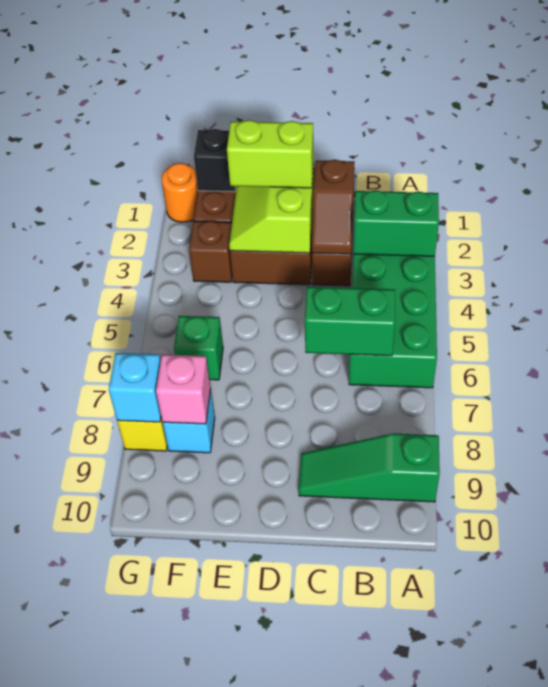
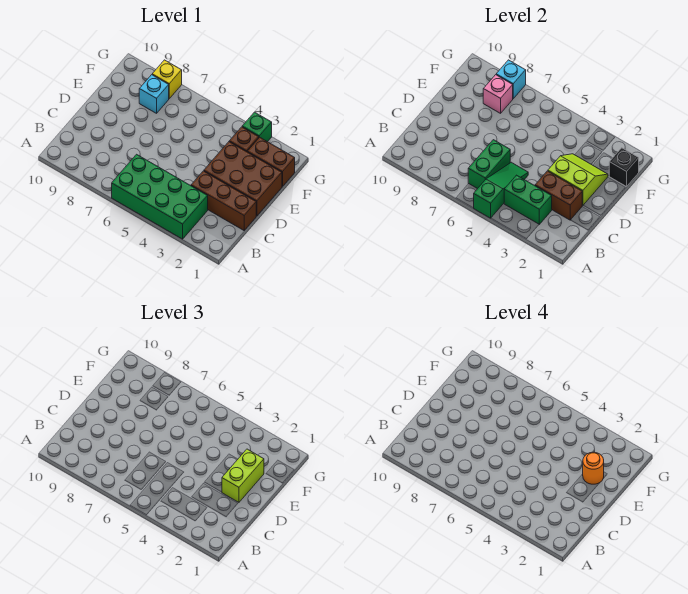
green brick A3:B3 level 2 -> green brick B3:B4 level 2
green slope A9:C9 level 1 top A -> green slope A5:C5 level 2 top A
brown slope C2:C3 level 2 top 2 -> brown brick C2:C3 level 2
green brick F6 level 1 -> green brick G3 level 1
orange round brick G1 level 1 -> orange round brick E2 level 4

